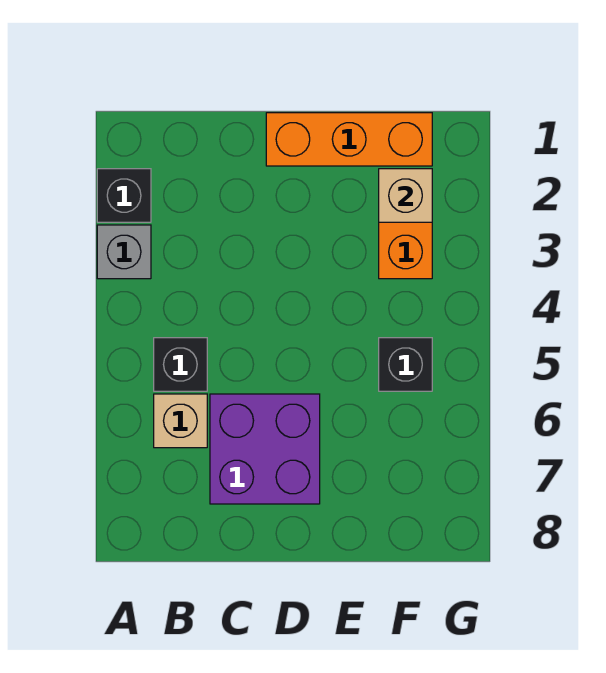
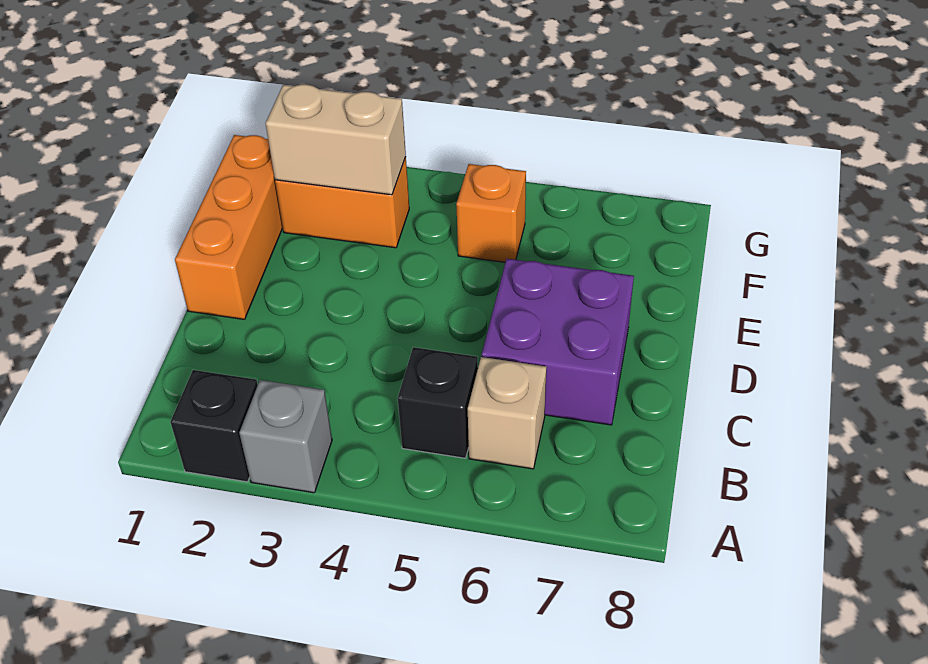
tan brick F2 level 2 -> tan brick F2:F3 level 2
black brick F5 level 1 -> orange brick F5 level 1

